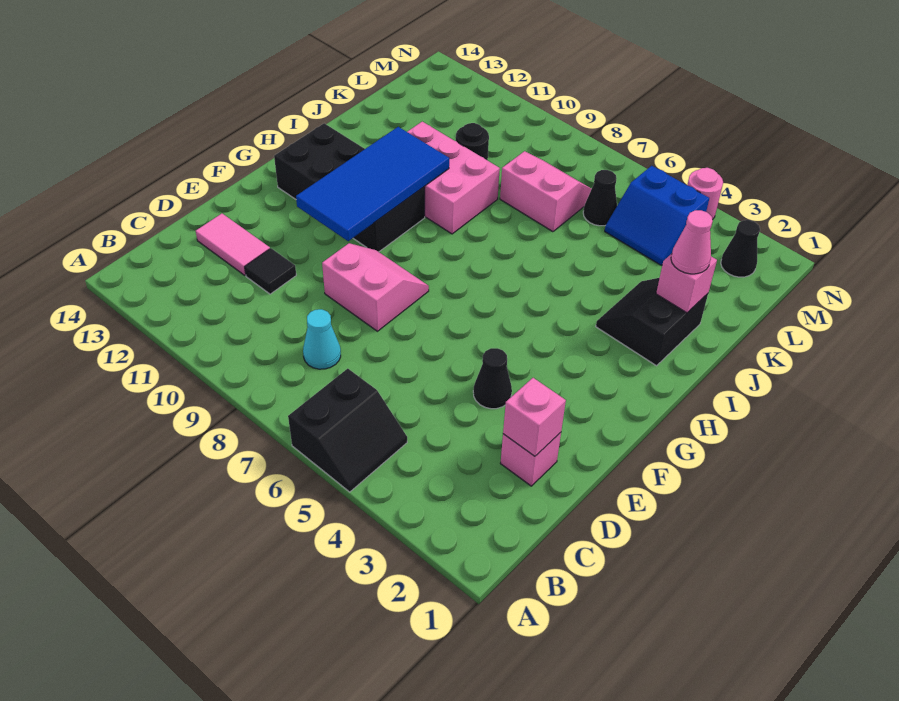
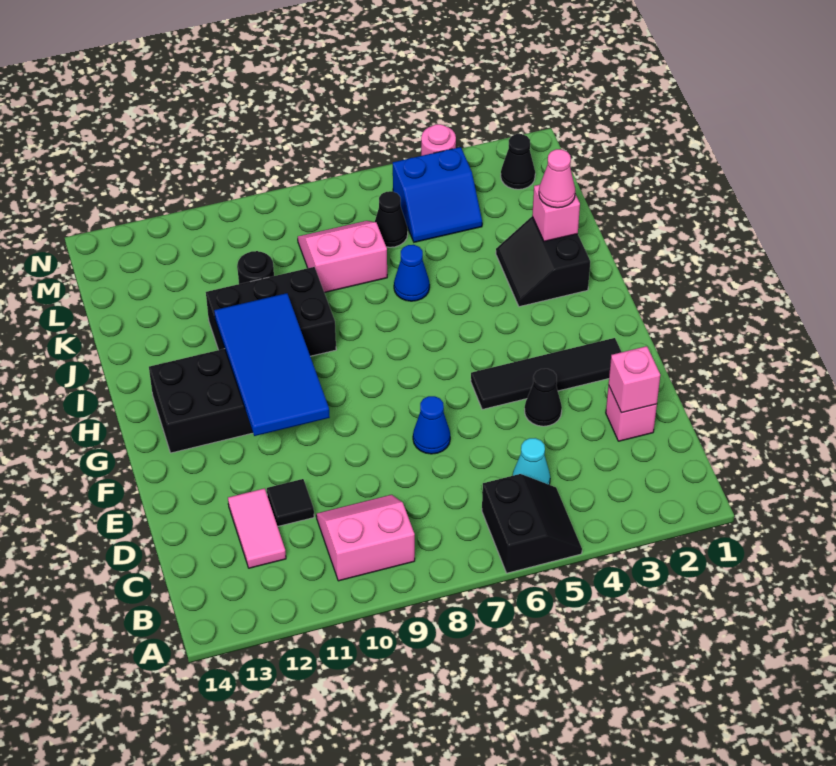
cyan cone C8 level 1 -> cyan cone C5 level 1
pink tile D12:D13 level 1 -> pink tile C12:D12 level 1
none -> blue cone E7 level 1
pink slope E8:F9 level 1 top E -> pink slope B9:C10 level 1 top B
none -> black tile F2:F5 level 1
pink brick I9:J11 level 1 -> black brick I9:J11 level 1
none -> blue cone J6 level 1

